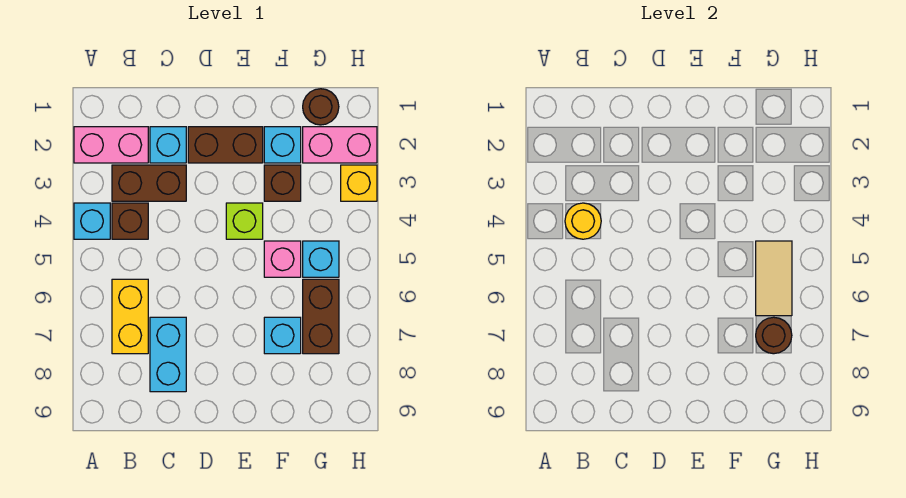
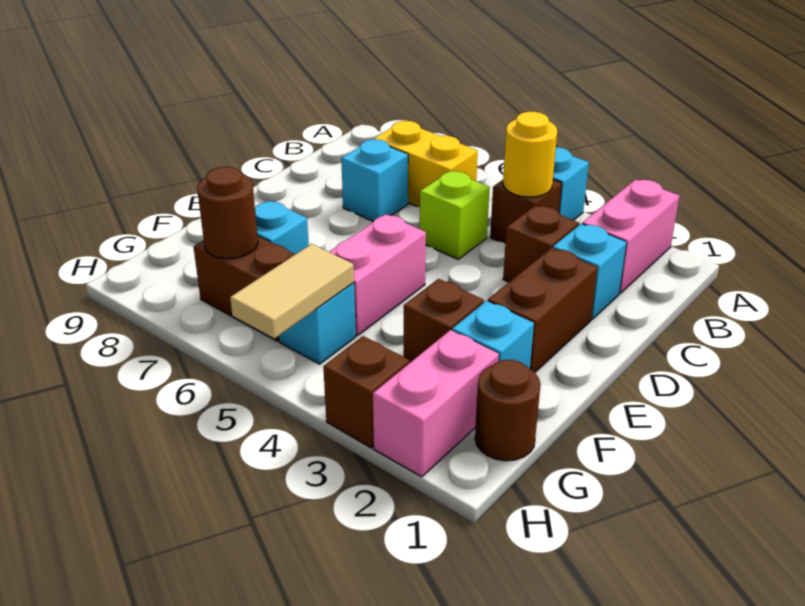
brown brick B3:C3 level 1 -> brown brick C3 level 1
cyan brick C7:C8 level 1 -> cyan brick C7 level 1
lime brick E4 level 1 -> lime brick C5 level 1
pink brick F5 level 1 -> pink brick E5:F5 level 1
tan tile G5:G6 level 2 -> tan tile G5:H5 level 2
yellow brick H3 level 1 -> brown brick H3 level 1

